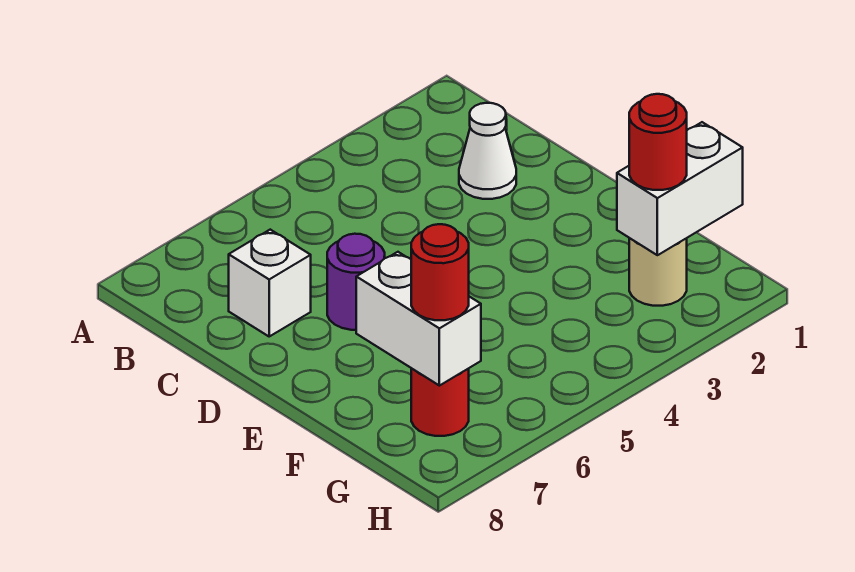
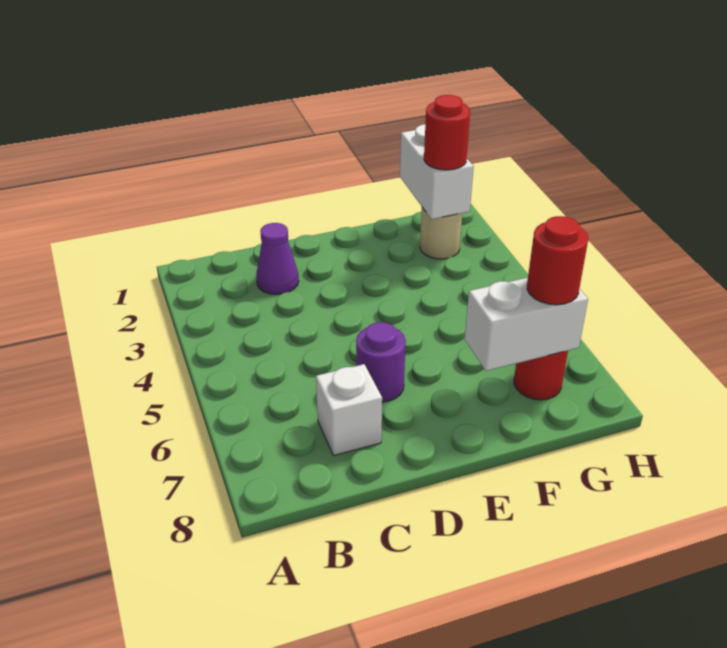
white cone C2 level 1 -> purple cone C2 level 1

